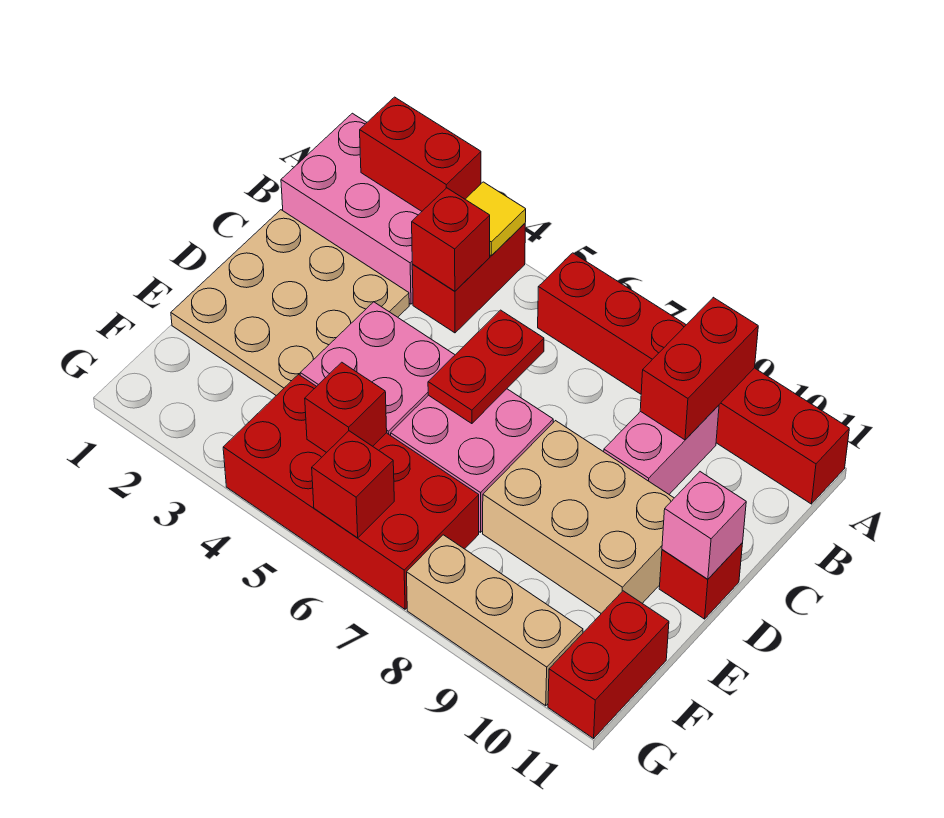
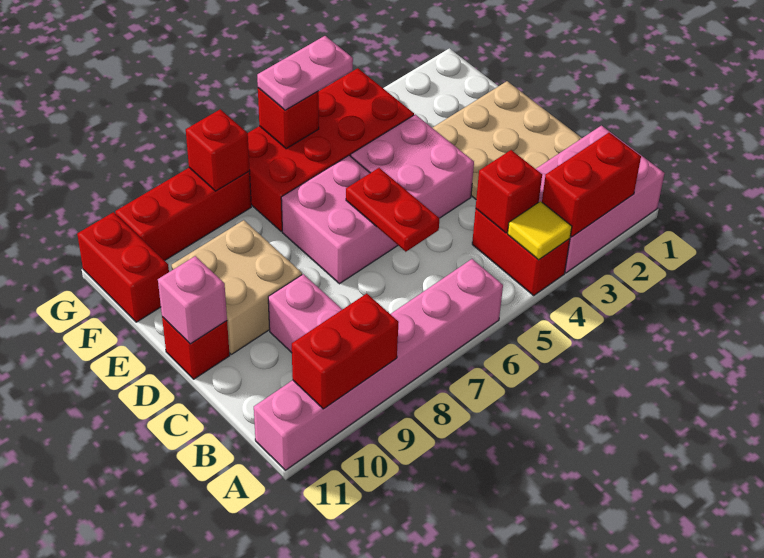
red brick A6:A11 level 1 -> pink brick A6:A11 level 1
red brick A9:B9 level 2 -> red brick A9:A10 level 2
tan brick D8:E10 level 1 -> tan brick D9:E10 level 1
red brick F5 level 2 -> red brick G8 level 2
none -> pink plate G5:G6 level 3
tan brick G8:G10 level 1 -> red brick G8:G10 level 1

